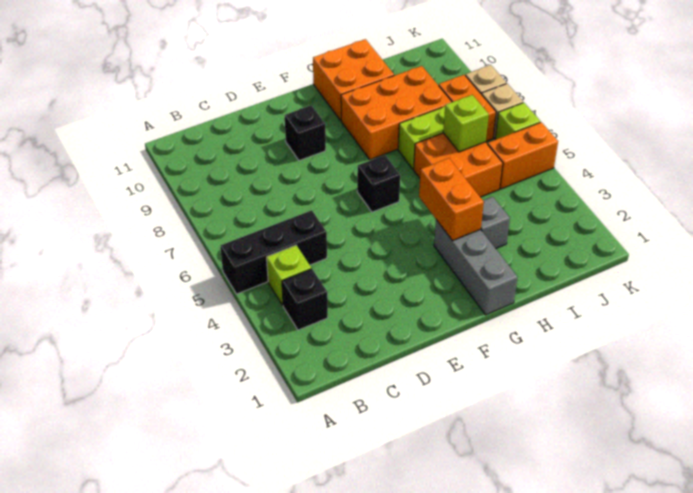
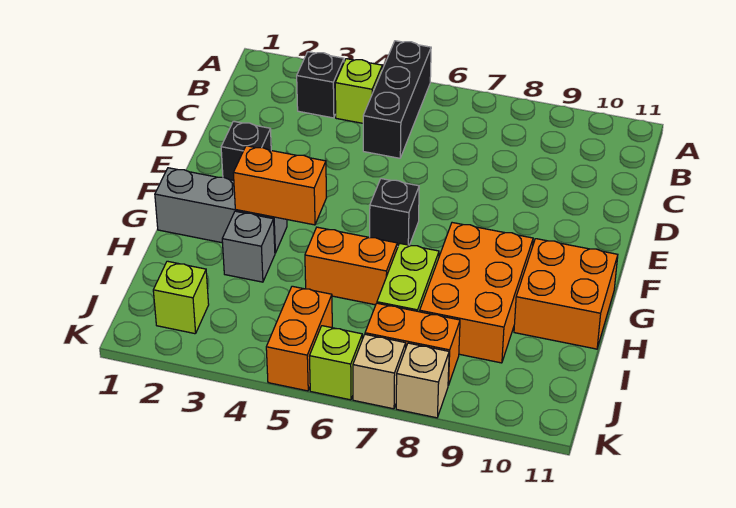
black brick E9 level 1 -> black brick E2 level 1
orange brick H5:I6 level 1 -> orange brick H5:H6 level 1
lime brick I6 level 2 -> lime brick J2 level 1

